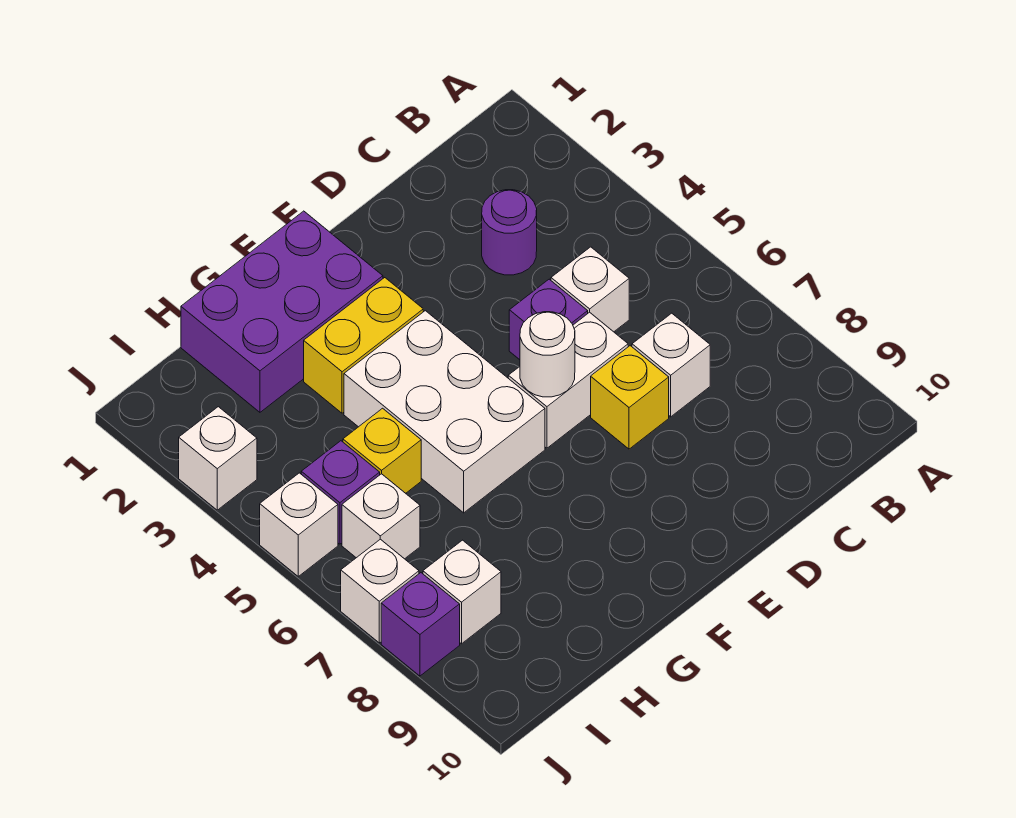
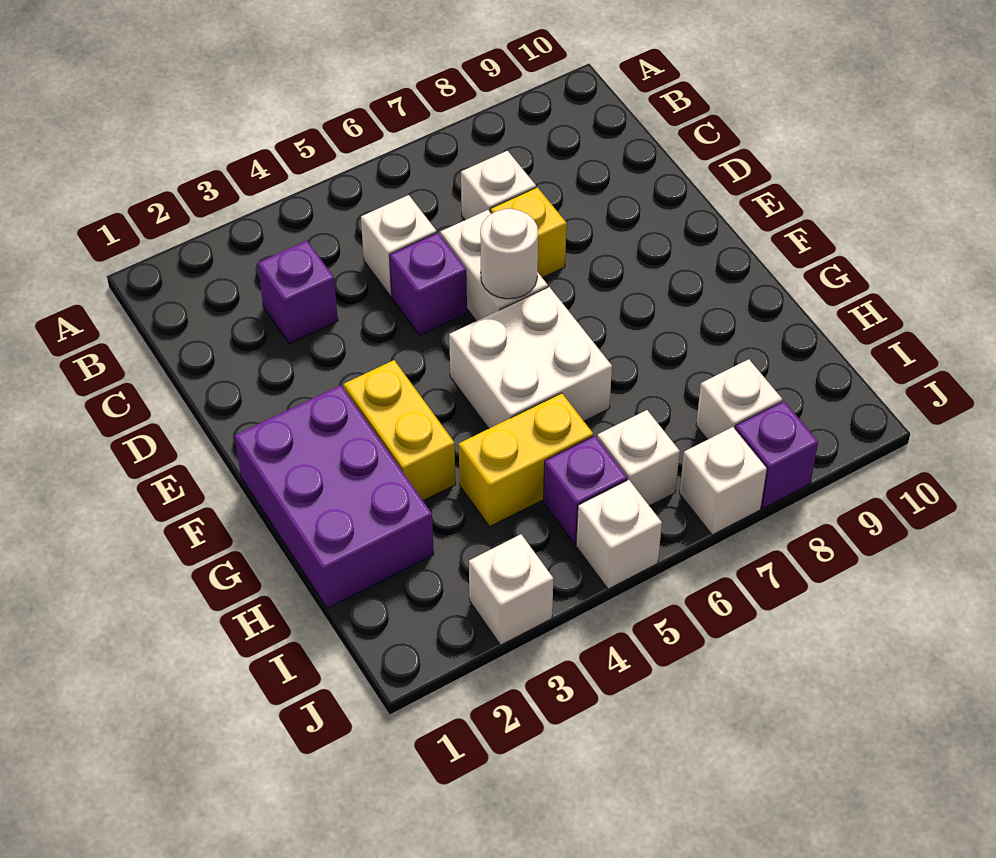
purple round brick C3 level 1 -> purple brick C3 level 1
white brick F4:G6 level 1 -> white brick F5:G6 level 1
yellow brick H5 level 1 -> yellow brick H4:H5 level 1

